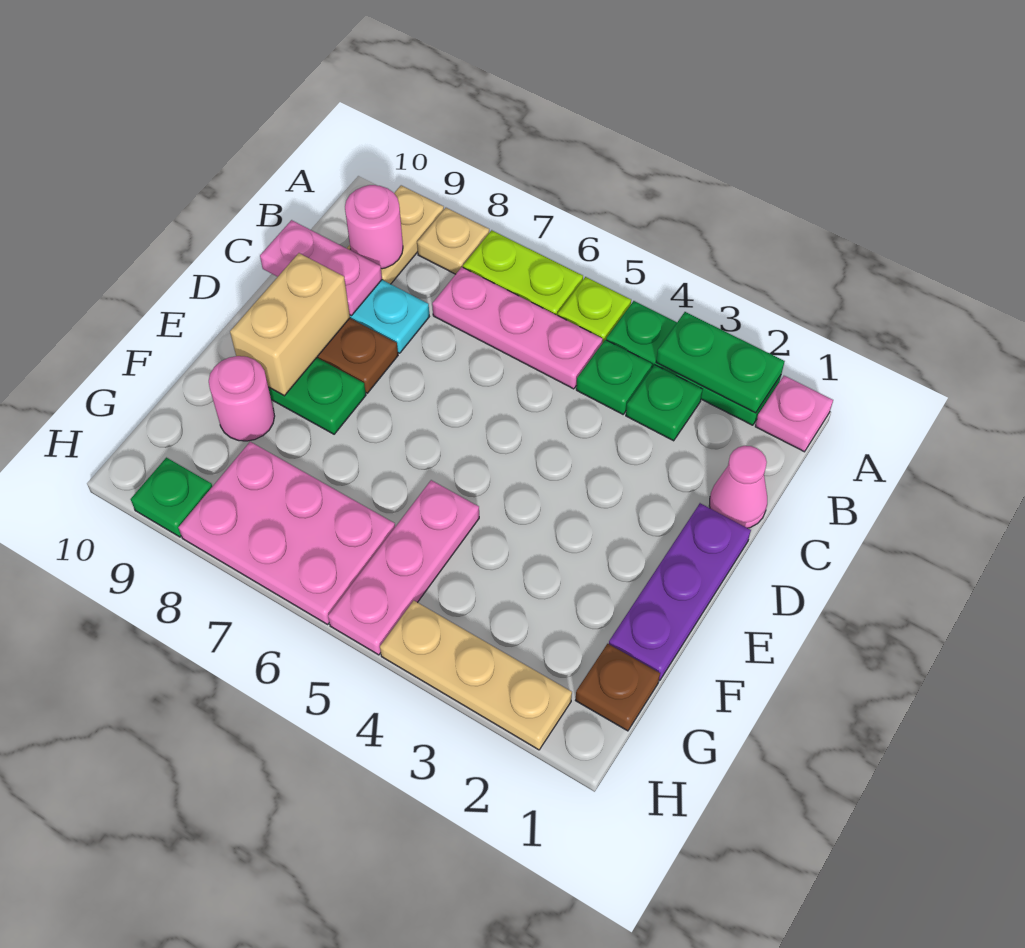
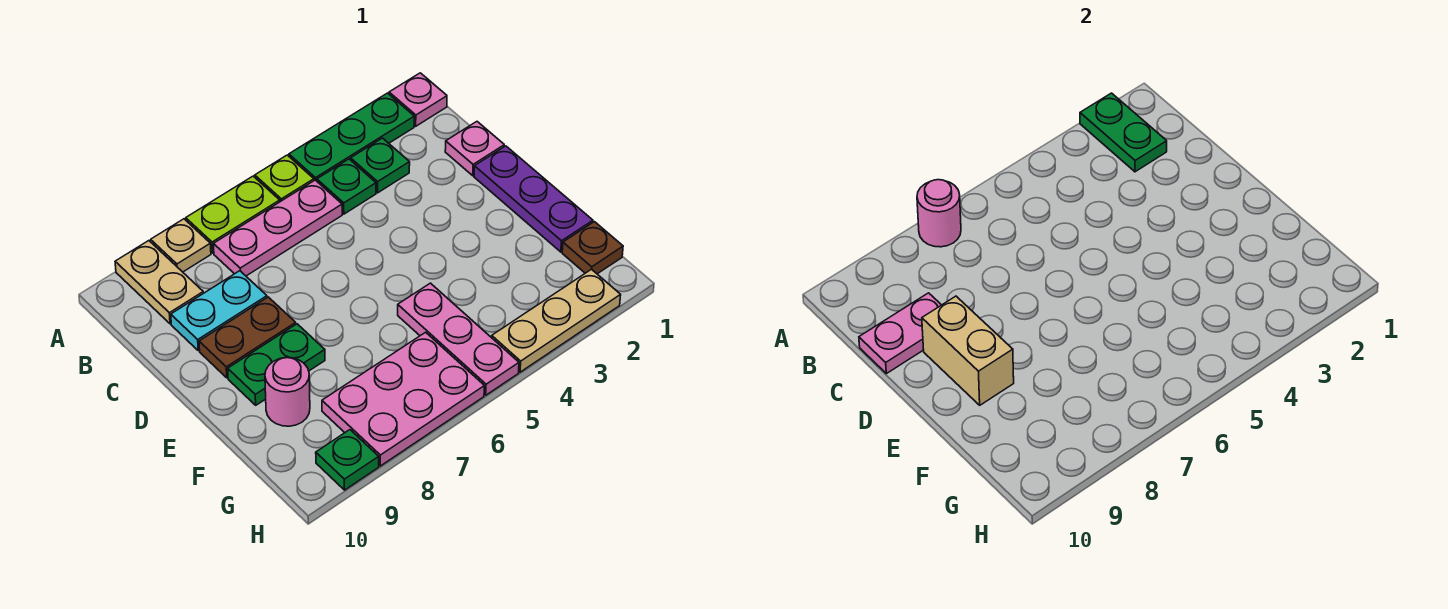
green plate A2:A3 level 2 -> green plate A2:B2 level 2
pink round brick B9 level 2 -> pink round brick A7 level 2
pink cone C1 level 1 -> pink plate C1 level 1

